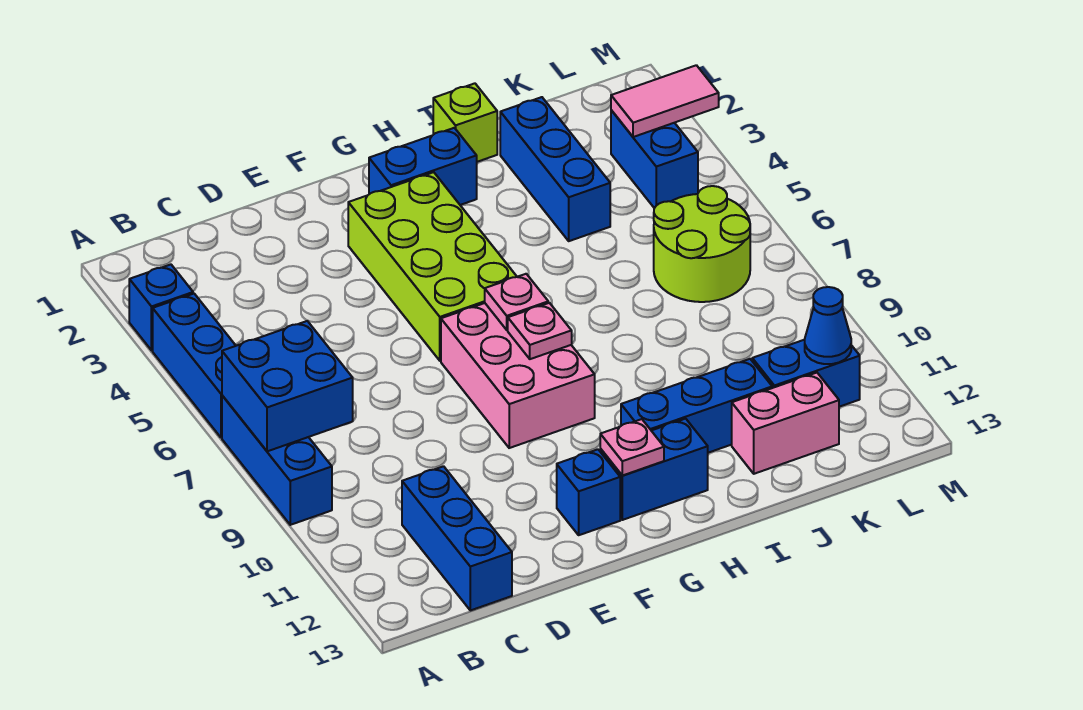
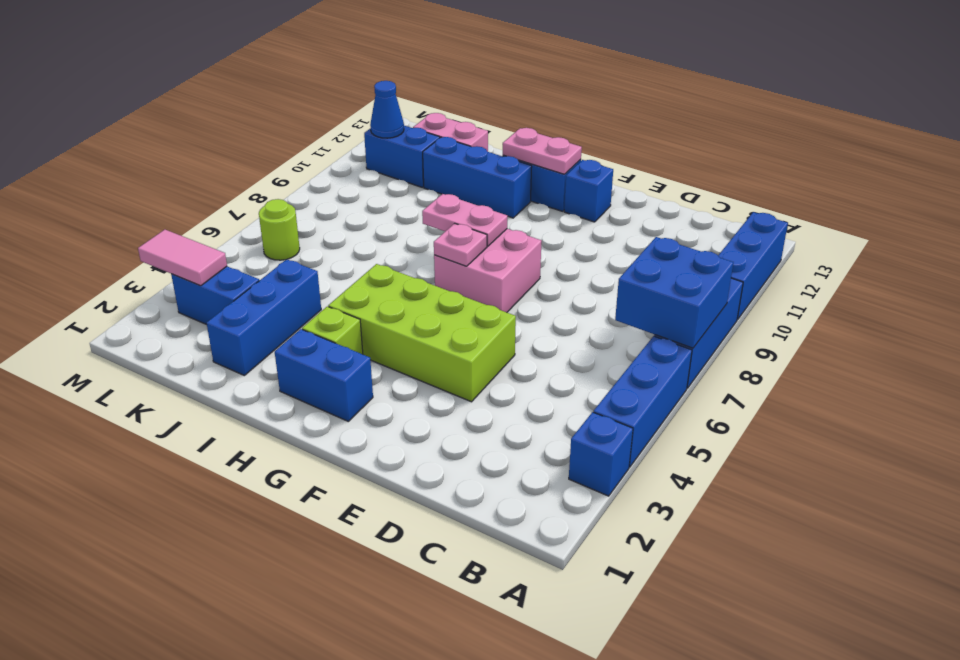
blue brick C11:C13 level 1 -> blue brick A10:A12 level 1
lime brick F3:G6 level 1 -> lime brick E4:H5 level 1
pink brick F7:G9 level 1 -> pink brick F7:G8 level 1
pink plate G8 level 2 -> pink plate G8:H8 level 2
pink plate G12 level 2 -> pink plate G12:H12 level 2
lime brick I1 level 1 -> lime brick H3 level 1
lime round brick K6:L7 level 1 -> lime round brick L6 level 1
blue brick L3:L4 level 1 -> blue brick K3:L3 level 1

